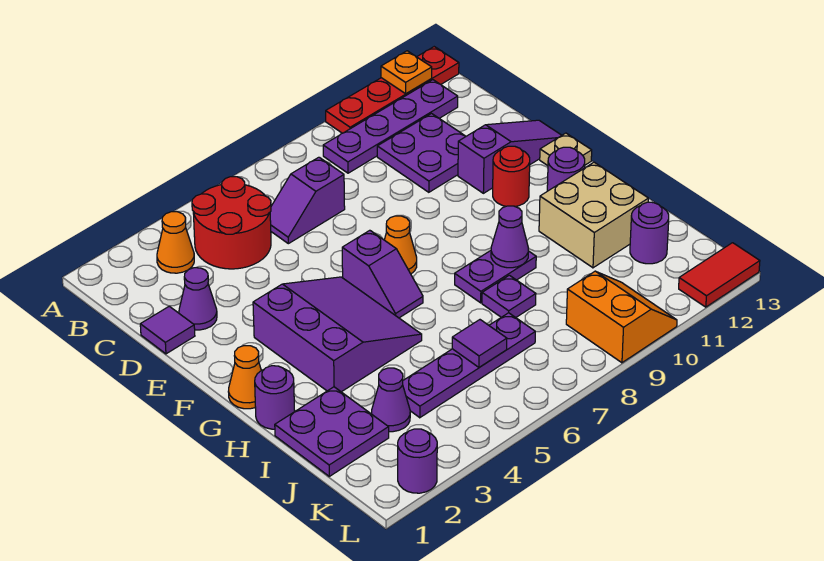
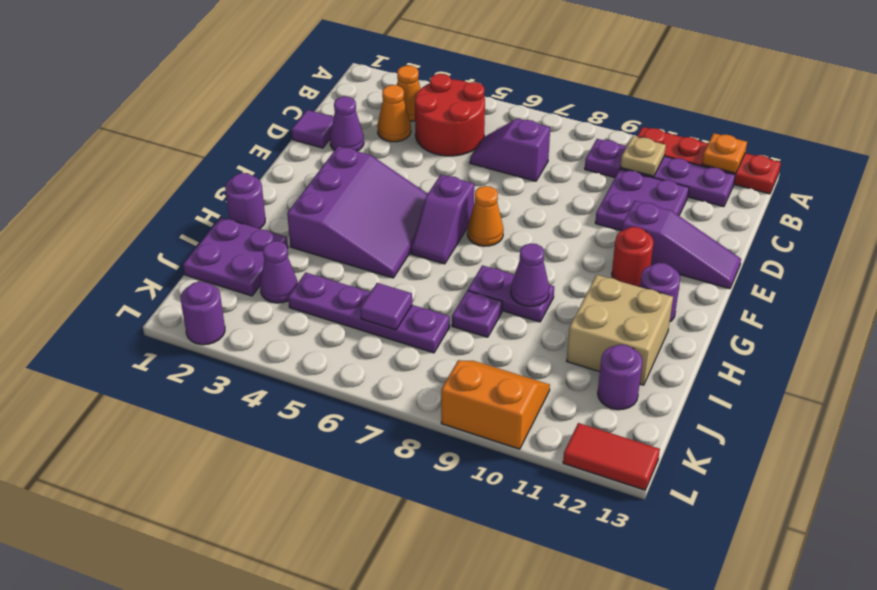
tan plate F13 level 1 -> tan plate B10 level 2
orange cone G1 level 1 -> orange cone C3 level 1
orange slope K9:L10 level 1 top 9 -> orange slope K9:L10 level 1 top L

